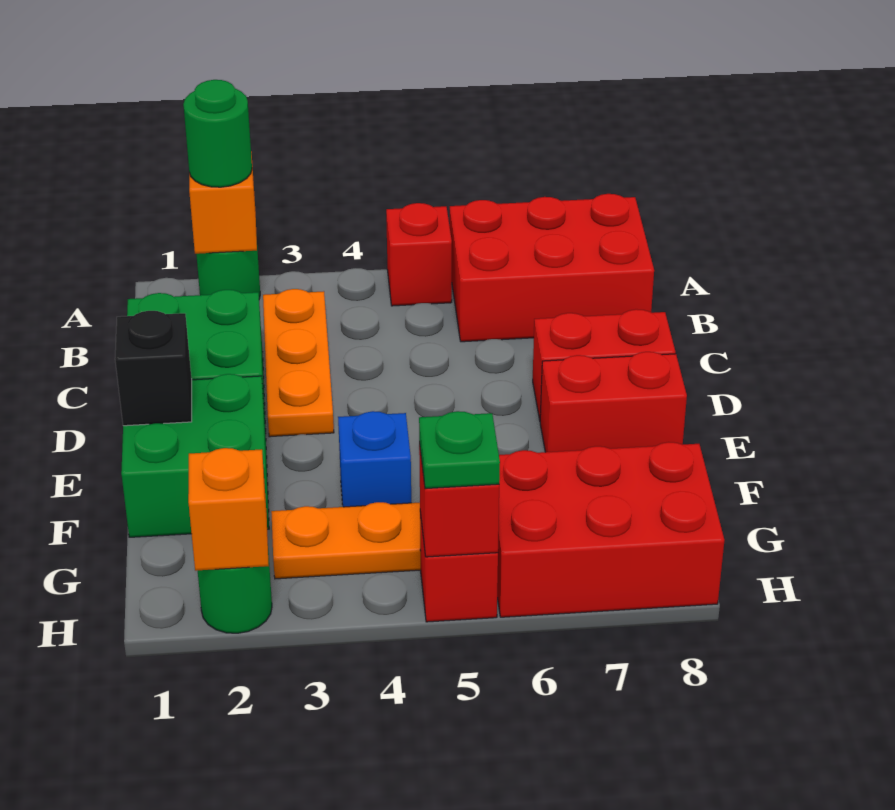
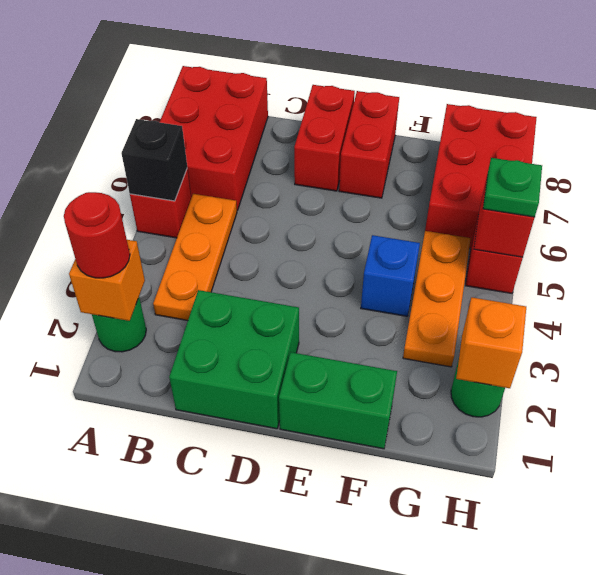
green round brick A2 level 3 -> red round brick A2 level 3
orange plate B3:D3 level 1 -> orange plate B3:B5 level 1
green brick E1:F2 level 1 -> green brick E1:F1 level 1
black brick E1 level 2 -> black brick A5 level 2

